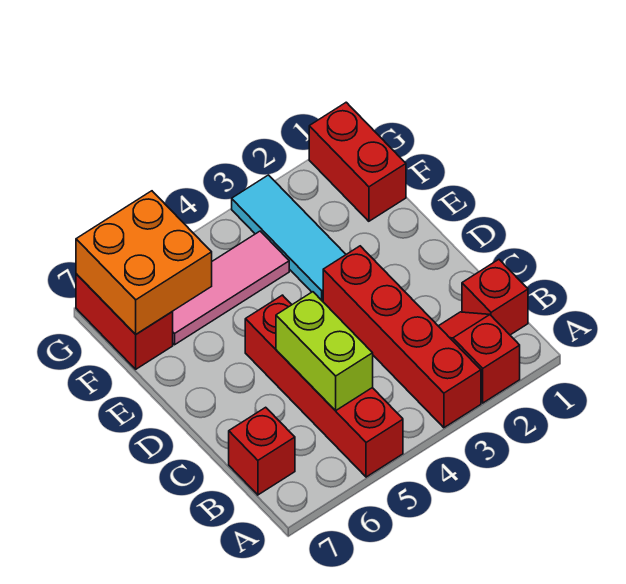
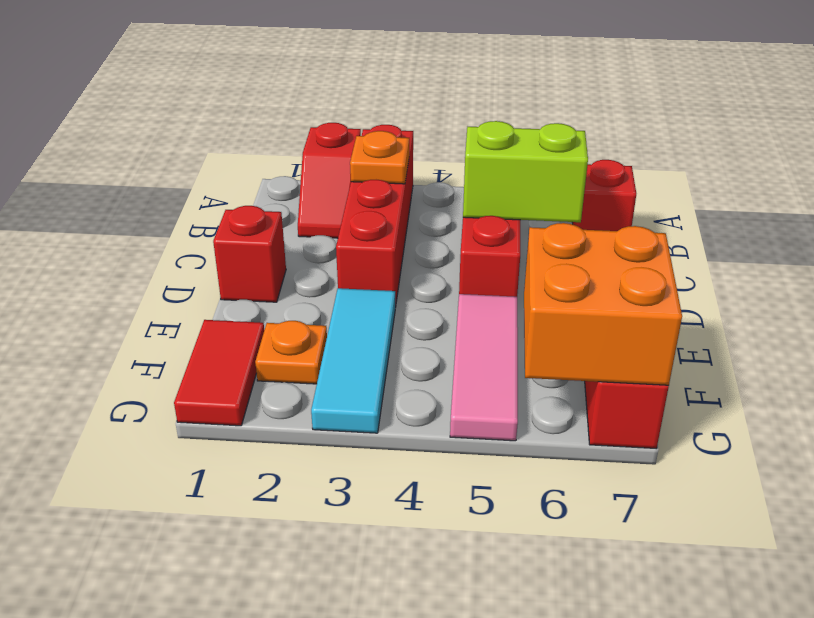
red brick B1 level 1 -> red brick D1 level 1
none -> orange plate B3 level 2
lime brick B5:C5 level 2 -> lime brick C5:C6 level 2
red brick F1:G1 level 1 -> red tile F1:G1 level 1
none -> orange plate F2 level 1
pink tile F4:F6 level 1 -> pink tile E5:G5 level 1

